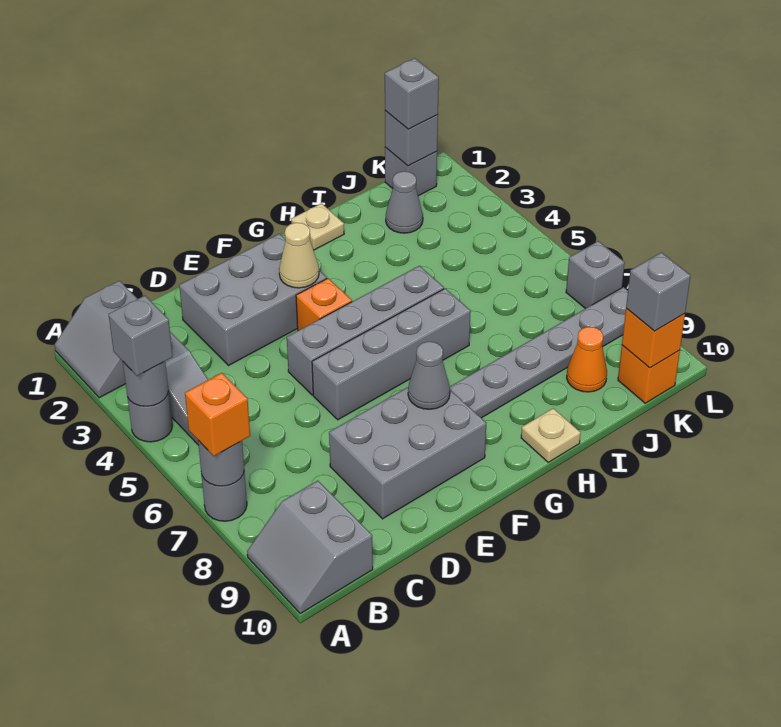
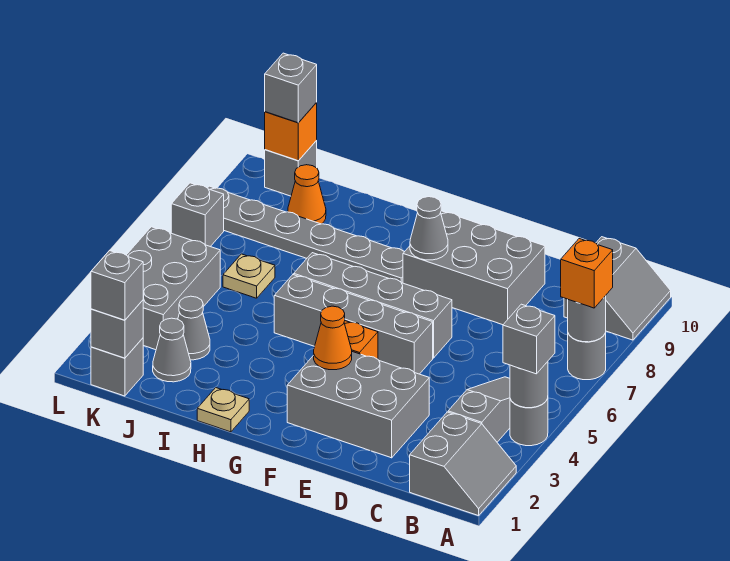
tan cone F3 level 2 -> orange cone F3 level 2
tan plate H10 level 1 -> tan plate J6 level 1
none -> grey cone J3 level 1
none -> grey brick K3:L5 level 1
orange brick K10 level 1 -> grey brick K10 level 1

